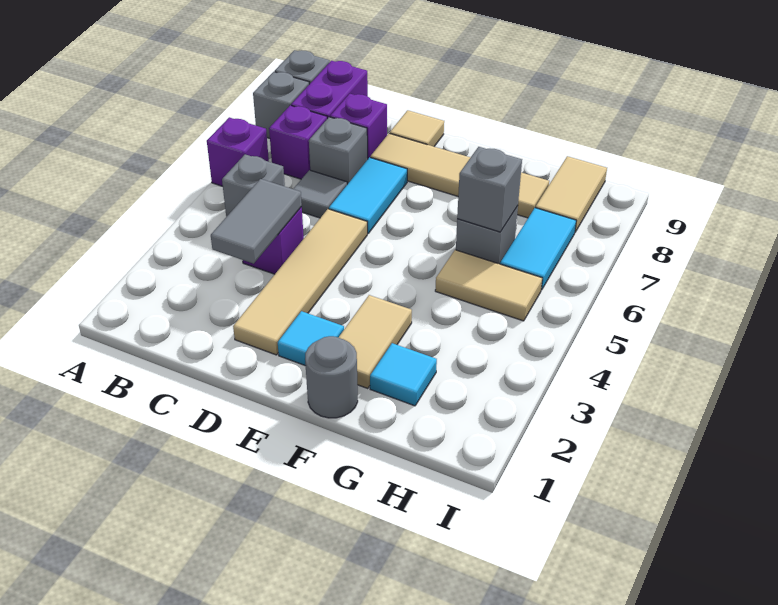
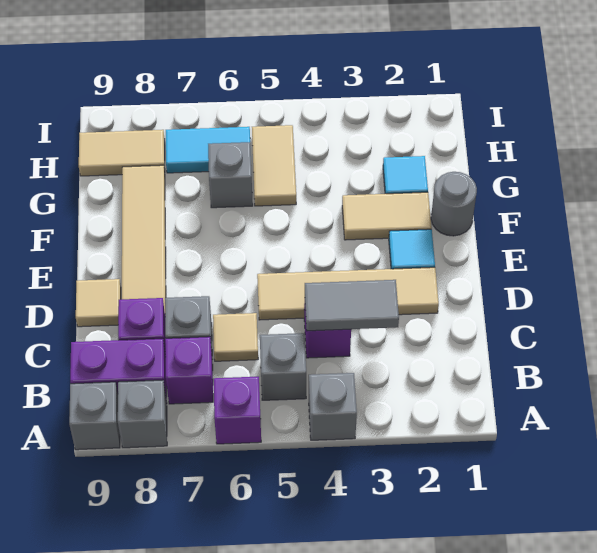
grey tile C6 level 1 -> tan tile C6 level 1
cyan tile D6:D7 level 1 -> none
grey brick G6 level 2 -> grey brick A4 level 1

